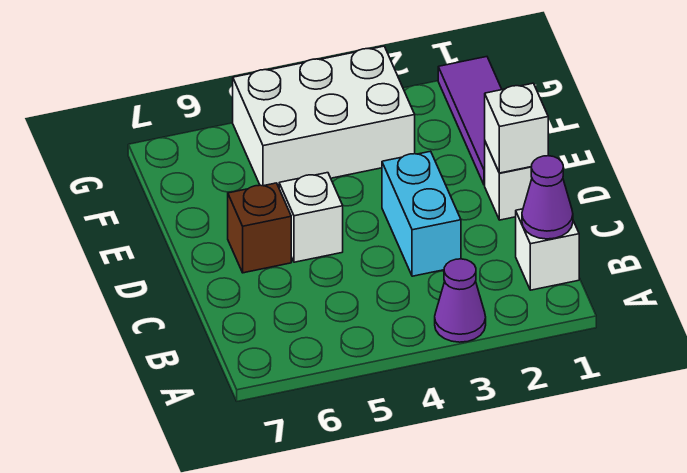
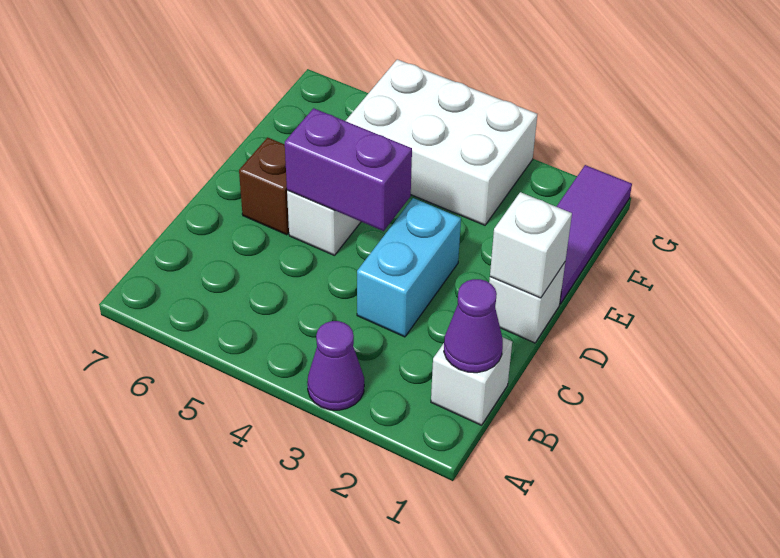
none -> purple brick D4:D5 level 2

